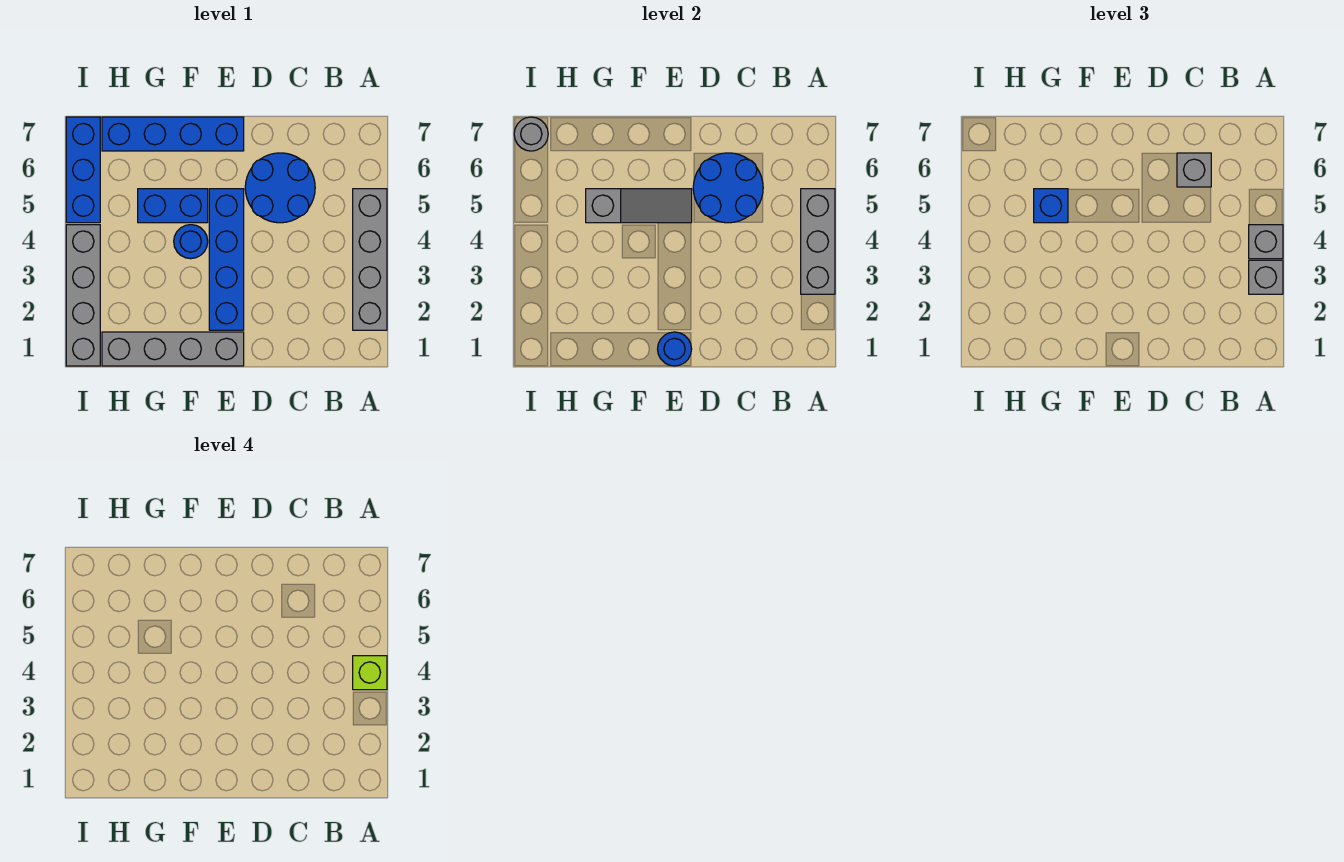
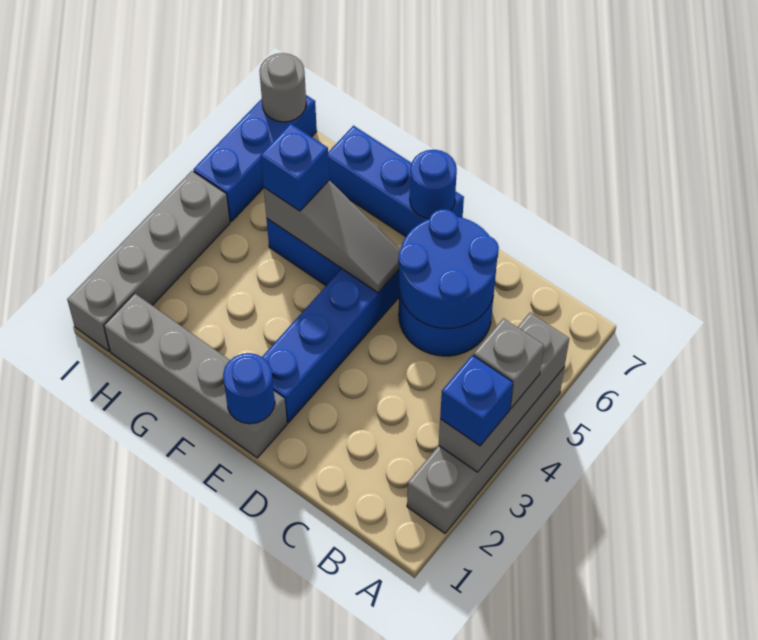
grey brick A3 level 3 -> blue brick A3 level 3
lime brick A4 level 4 -> none
grey brick C6 level 3 -> none
blue brick E7:H7 level 1 -> blue brick E7:G7 level 1
blue round brick F4 level 1 -> blue round brick E7 level 2

